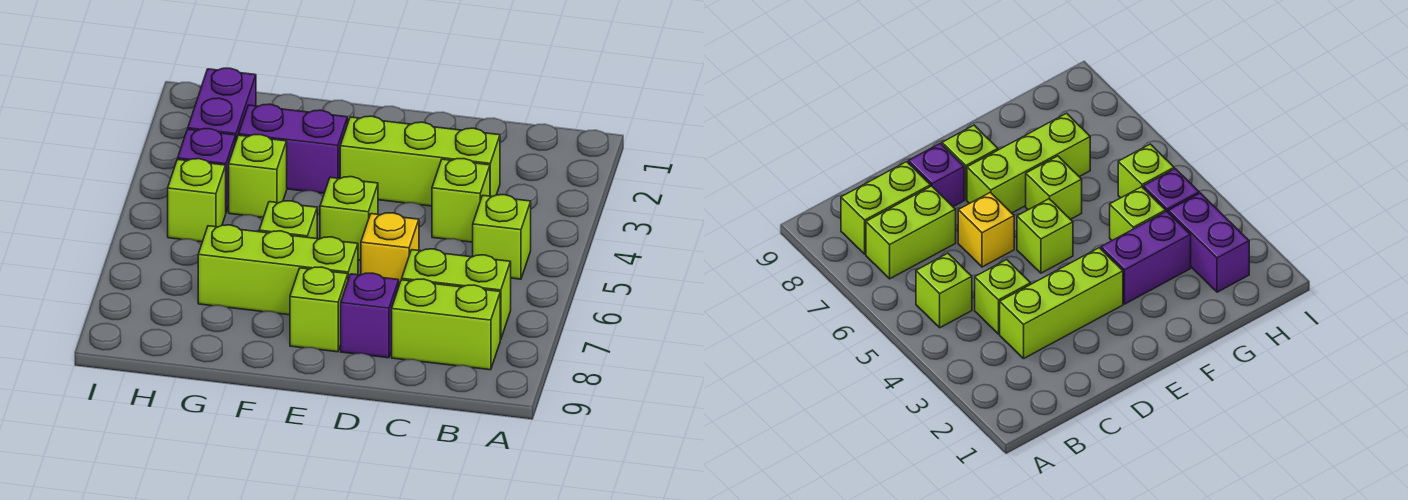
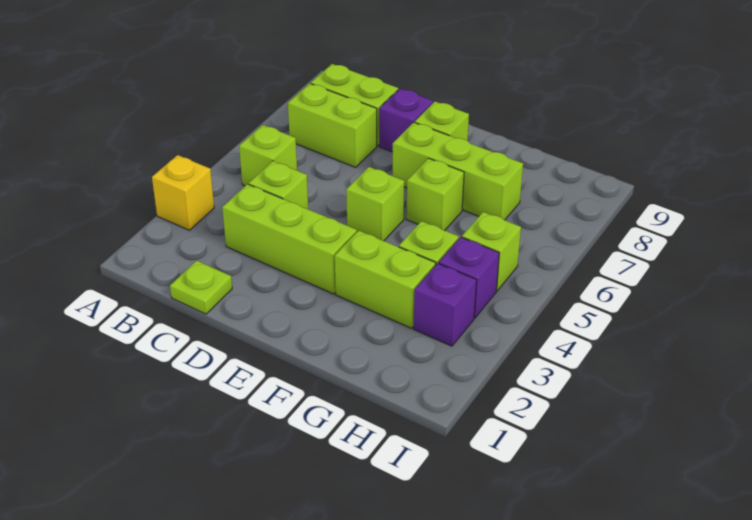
none -> lime plate C1 level 1
yellow brick D6 level 1 -> yellow brick A3 level 1
purple brick F3:G3 level 1 -> lime brick F3:G3 level 1
purple brick H2:H3 level 1 -> purple brick H3 level 1

